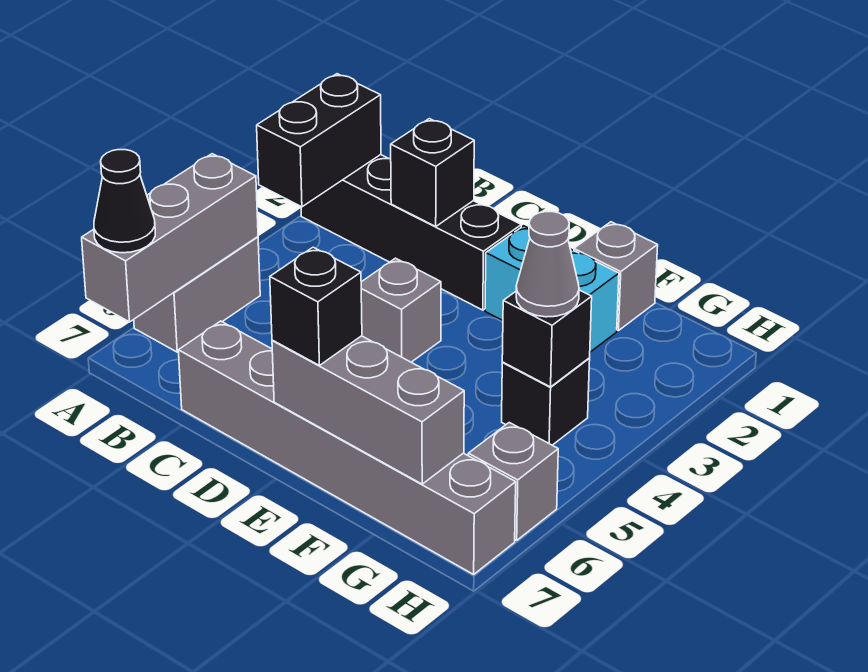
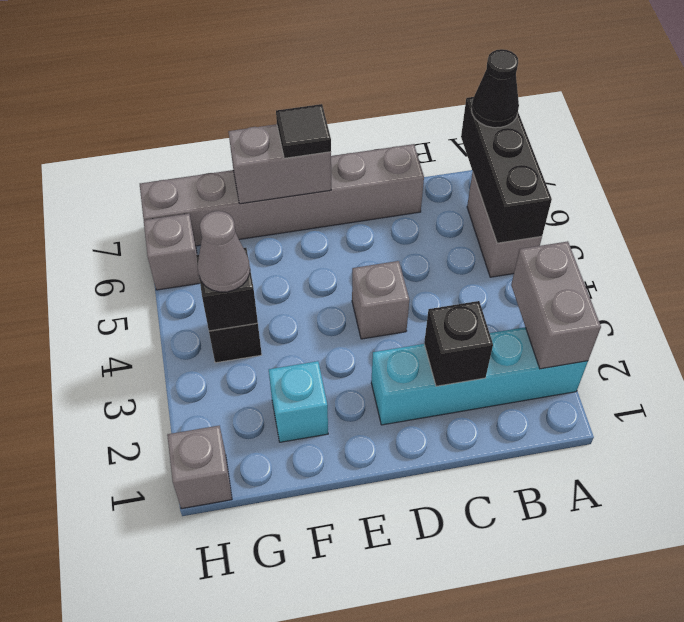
black brick A2:D2 level 1 -> cyan brick A2:D2 level 1
black brick A2:A3 level 2 -> grey brick A2:A3 level 2
grey brick A5:A7 level 2 -> black brick A5:A7 level 2
cyan brick E2:F2 level 1 -> cyan brick F2 level 1
grey brick E7:G7 level 2 -> grey brick E7:F7 level 2
black brick E7 level 3 -> black tile E7 level 3
grey brick F1 level 1 -> grey brick H1 level 1

